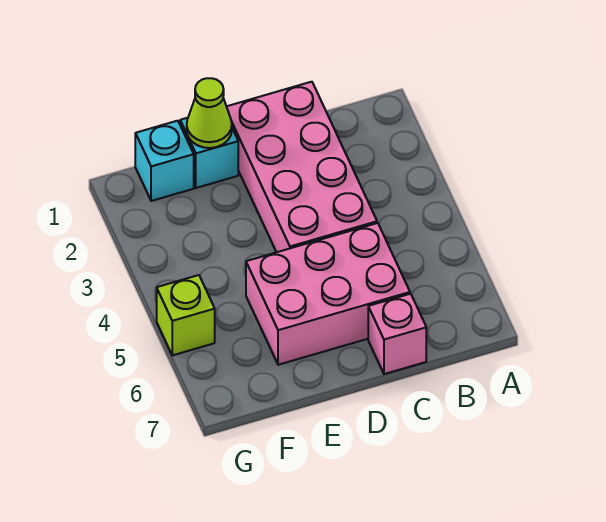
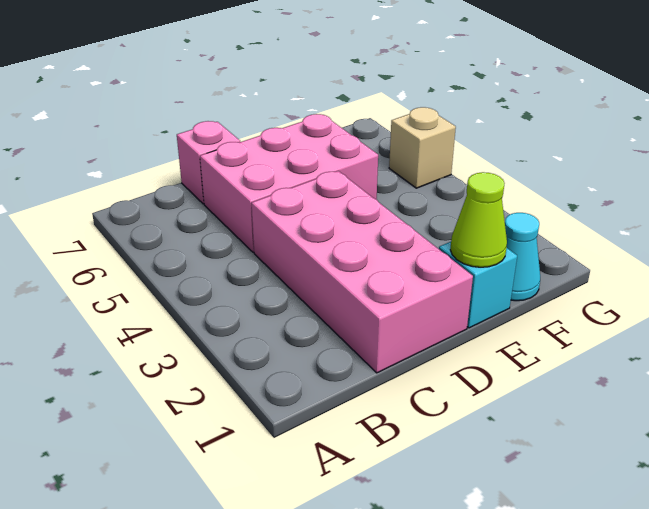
cyan brick F1 level 1 -> cyan cone F1 level 1
lime brick G5 level 1 -> tan brick G5 level 1

